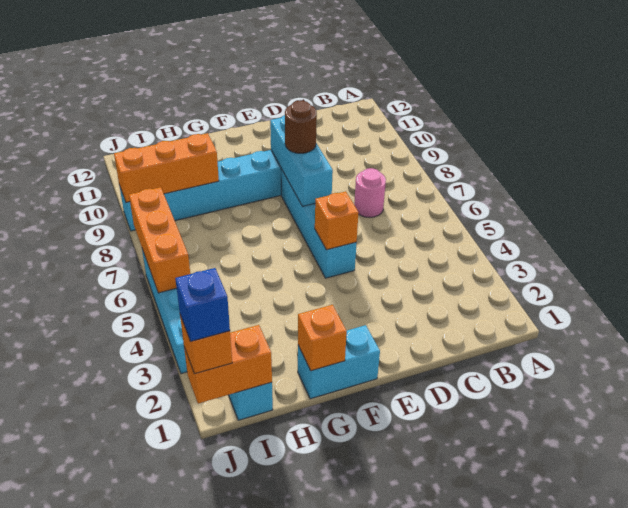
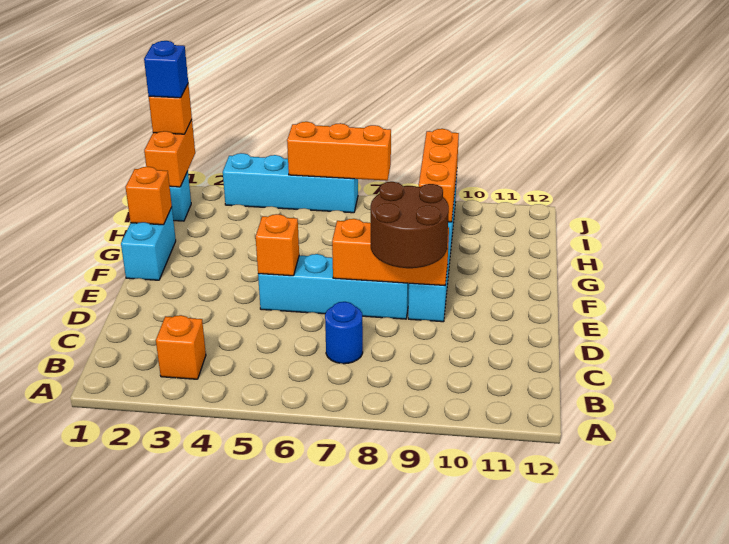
none -> orange brick B3 level 1
pink round brick C7 level 1 -> blue round brick C7 level 1
cyan brick E7:E9 level 2 -> orange brick E7:E9 level 2
brown round brick E8 level 3 -> brown round brick D8:E9 level 3

